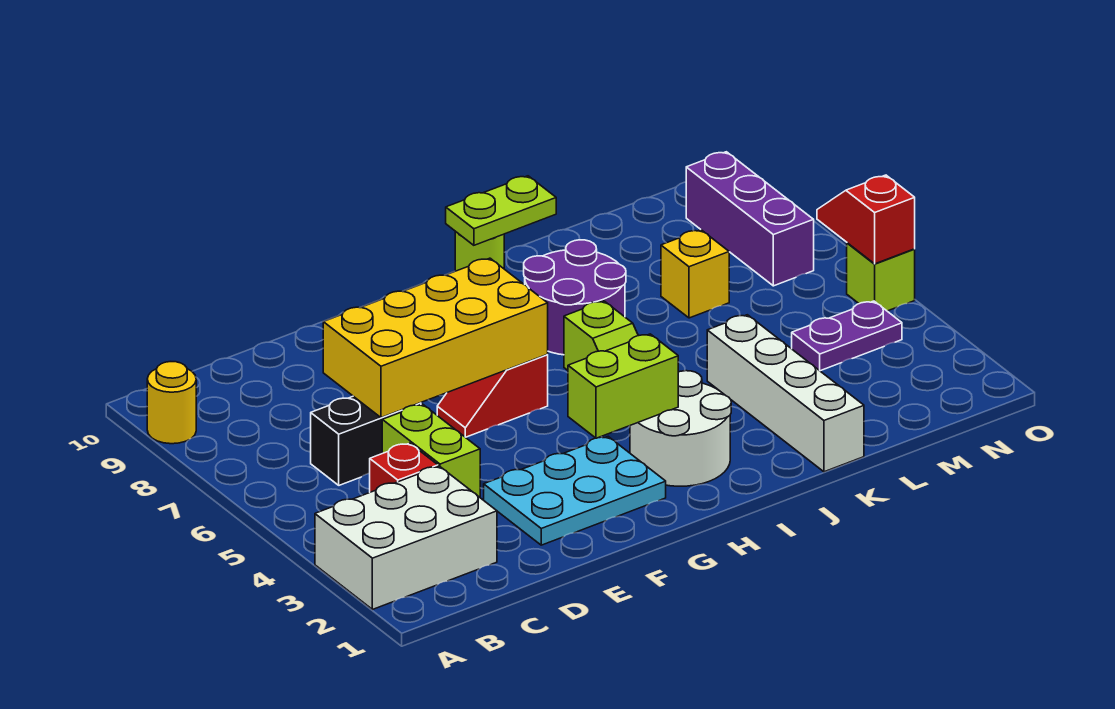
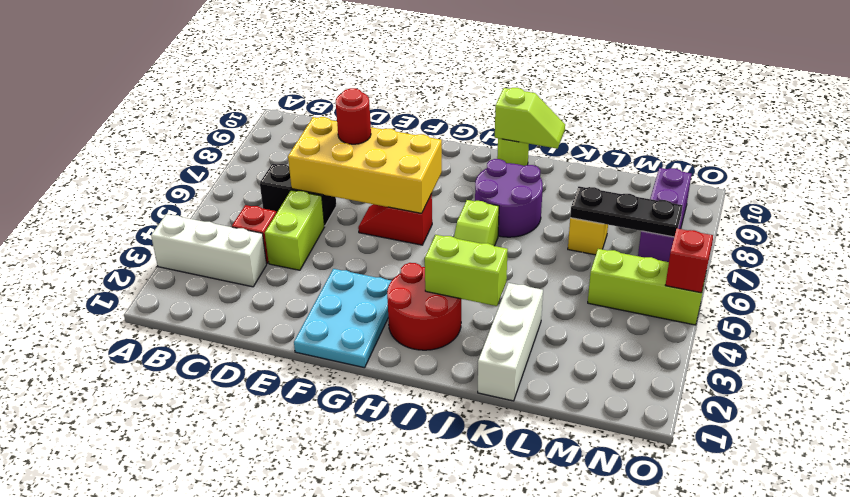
white brick A2:C3 level 1 -> white brick A3:C3 level 1
yellow round brick A9 level 1 -> none
cyan plate E2:G3 level 1 -> cyan plate F1:G3 level 1
none -> red round brick E7 level 3
lime brick G3:H3 level 2 -> lime brick I3:J3 level 2
white round brick H2:I3 level 1 -> red round brick H2:I3 level 1
lime plate I10:J10 level 2 -> lime slope I10:J10 level 2 top I
white brick K1:K4 level 1 -> white brick K1:K3 level 1
none -> black plate L7:N7 level 2
purple plate M4:N4 level 1 -> none
lime brick O5 level 1 -> lime brick M5:O5 level 1

